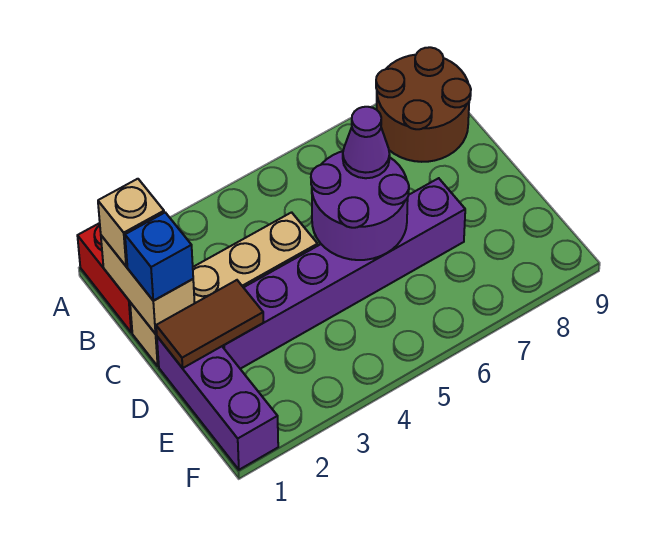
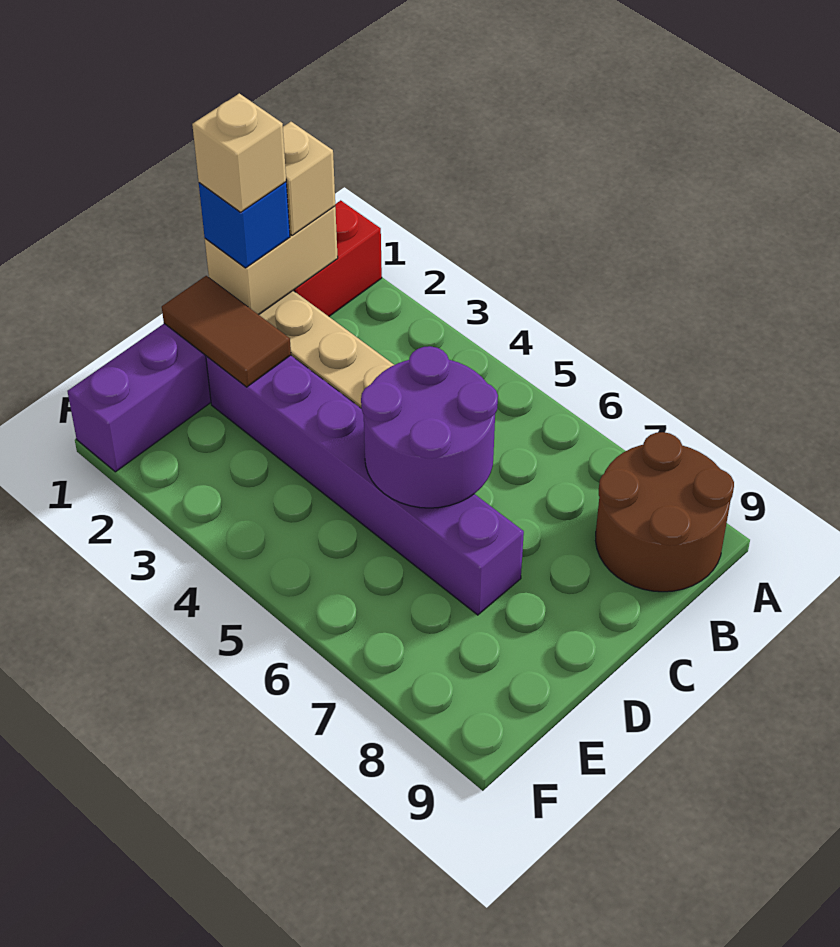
none -> tan brick C1 level 4
purple cone C6 level 3 -> none

